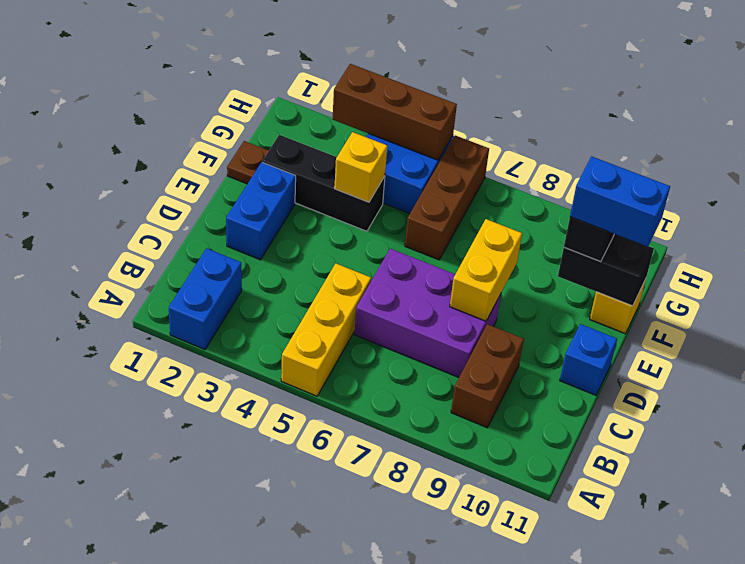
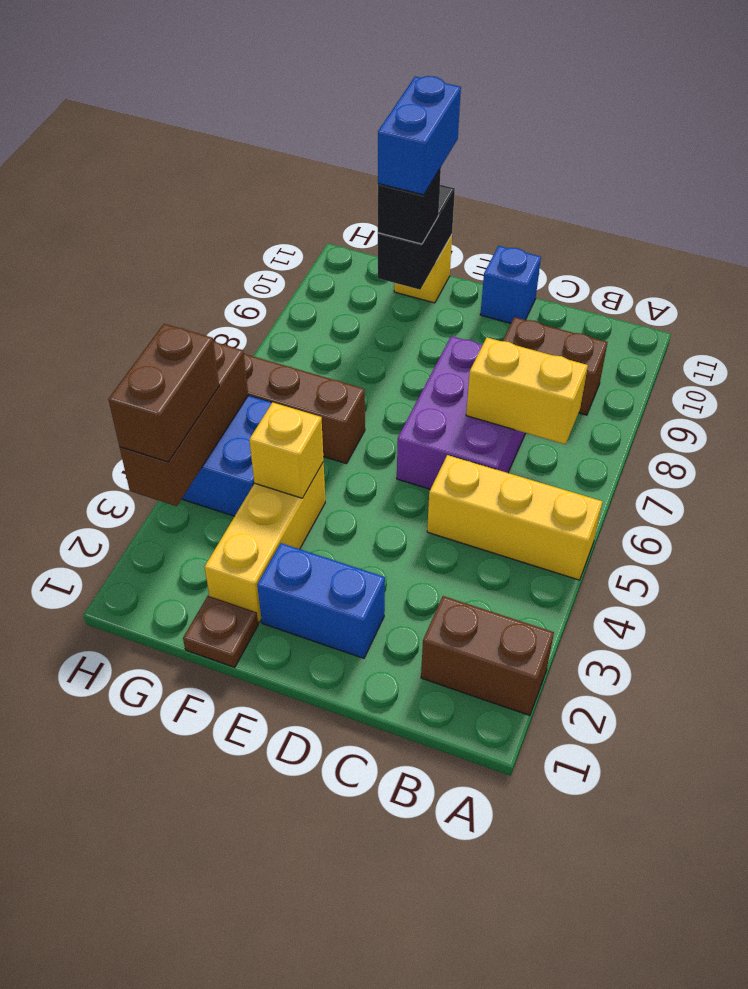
blue brick A2:B2 level 1 -> brown brick A2:B2 level 1
yellow brick D8:E8 level 2 -> yellow brick B7:C7 level 2
black brick F2:F4 level 1 -> yellow brick F2:F4 level 1
none -> brown brick H3:H4 level 3

